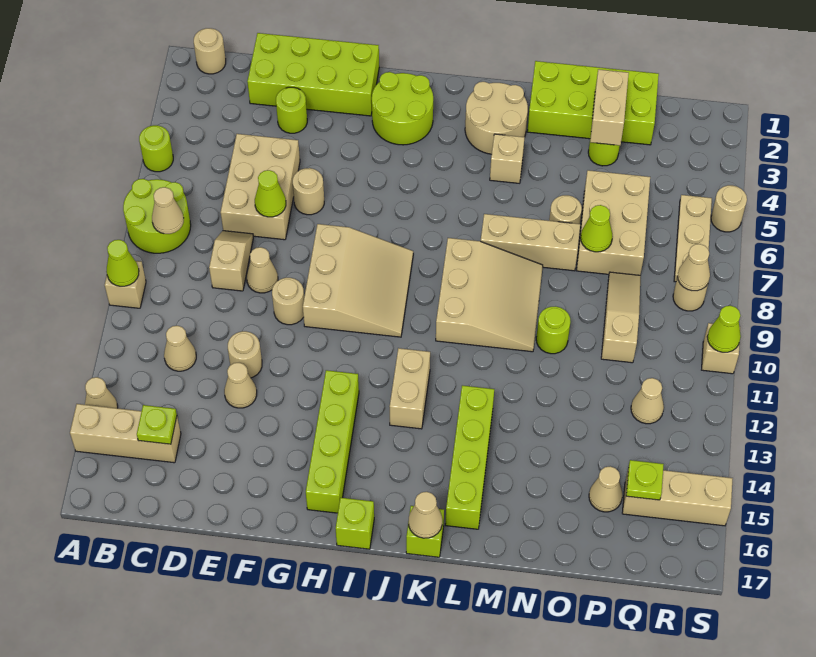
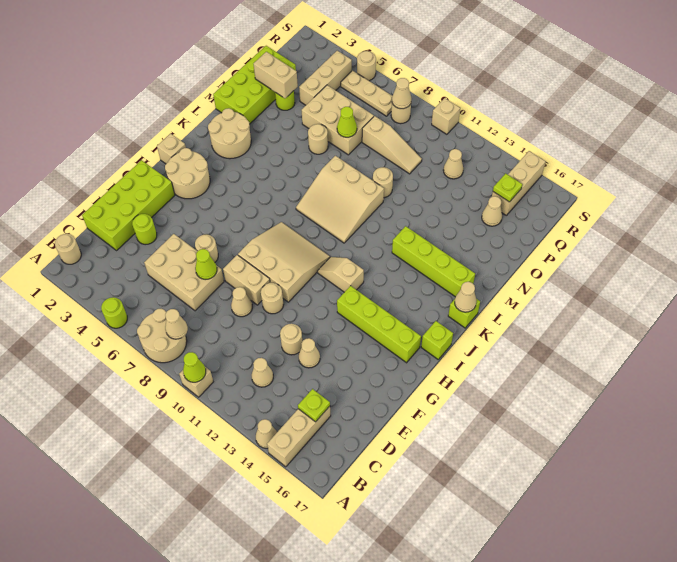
lime round brick A7:B8 level 1 -> tan round brick A7:B8 level 1
tan slope D8:D9 level 1 top 9 -> tan slope I11:I12 level 1 top 12
lime round brick H2:I3 level 1 -> tan round brick H2:I3 level 1
tan brick J12:J13 level 1 -> tan brick F8:F9 level 1
tan slope K8:M10 level 1 top K -> tan slope K8:M10 level 1 top M
tan brick L4 level 1 -> tan brick I1 level 1
tan brick L7:N7 level 1 -> tan brick P4:R4 level 1
lime round brick N10 level 1 -> tan round brick N10 level 1
tan slope P8:P10 level 1 top 10 -> tan slope P8:P10 level 1 top 8
lime cone S10 level 2 -> none

